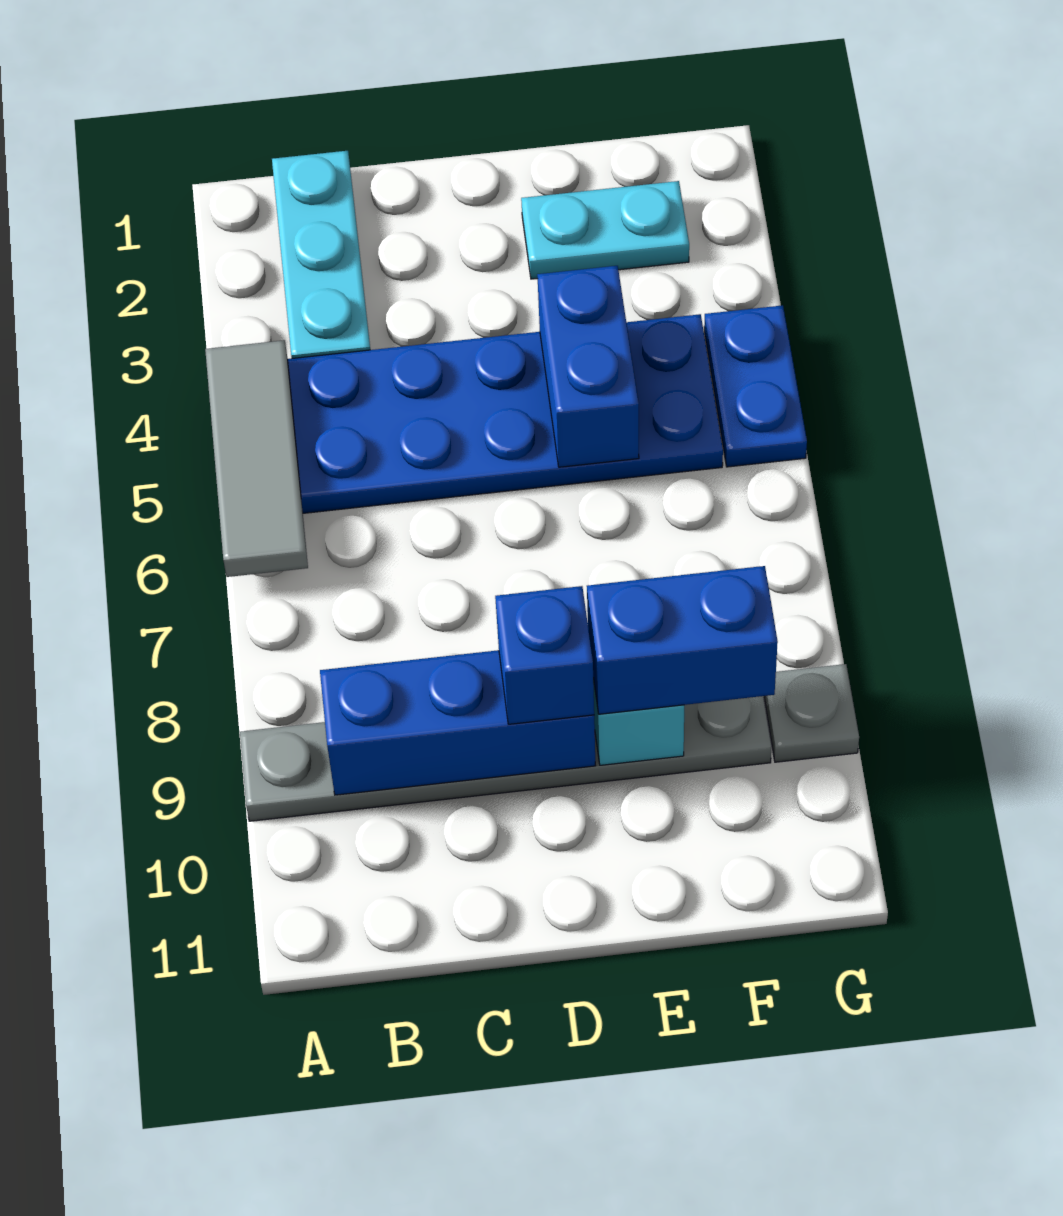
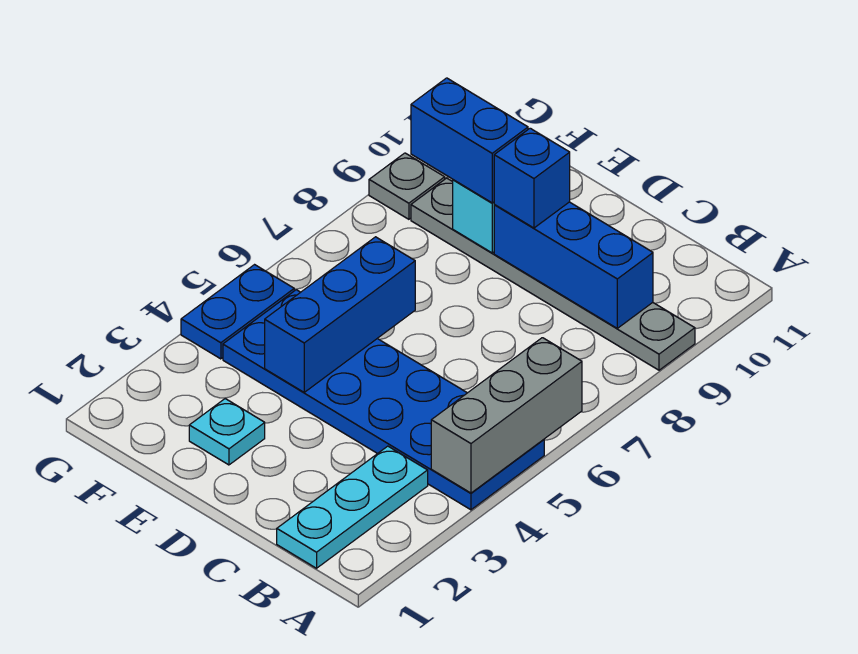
grey tile A4:A6 level 2 -> grey brick A4:A6 level 2
cyan plate E2:F2 level 1 -> cyan plate E2 level 1
blue brick E4:E5 level 2 -> blue brick E4:E6 level 2

